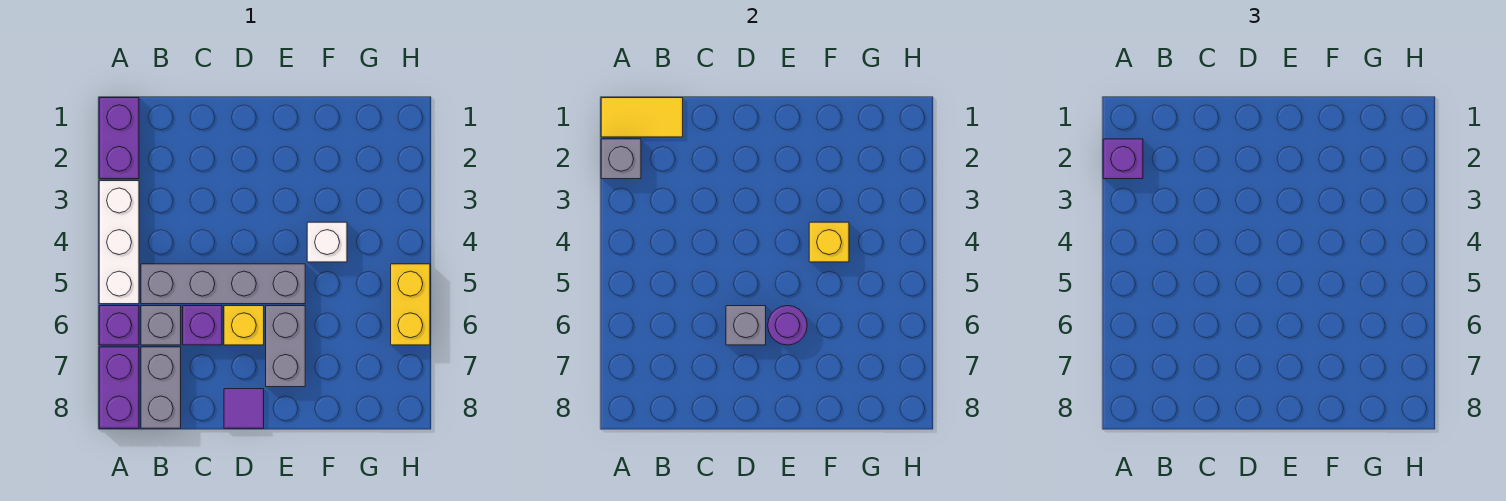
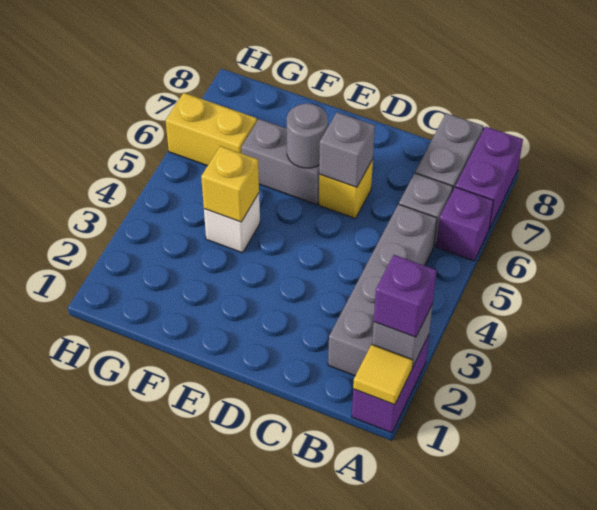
yellow tile A1:B1 level 2 -> yellow tile A1 level 2
white brick A3:A5 level 1 -> none
grey brick B5:E5 level 1 -> grey brick B2:B5 level 1
purple brick C6 level 1 -> none
purple tile D8 level 1 -> none
grey brick E6:E7 level 1 -> grey brick E6:F6 level 1
purple round brick E6 level 2 -> grey round brick E6 level 2
yellow brick H5:H6 level 1 -> yellow brick G6:H6 level 1

